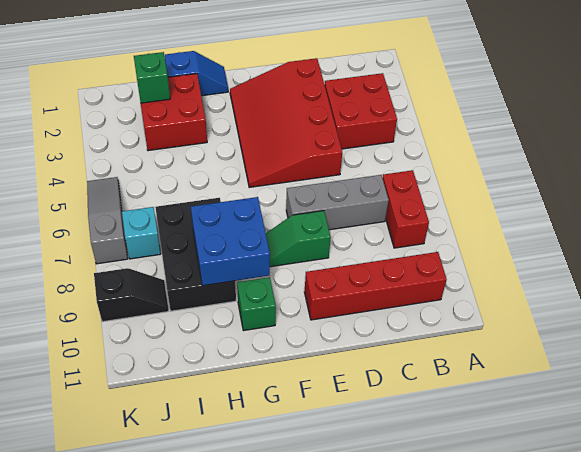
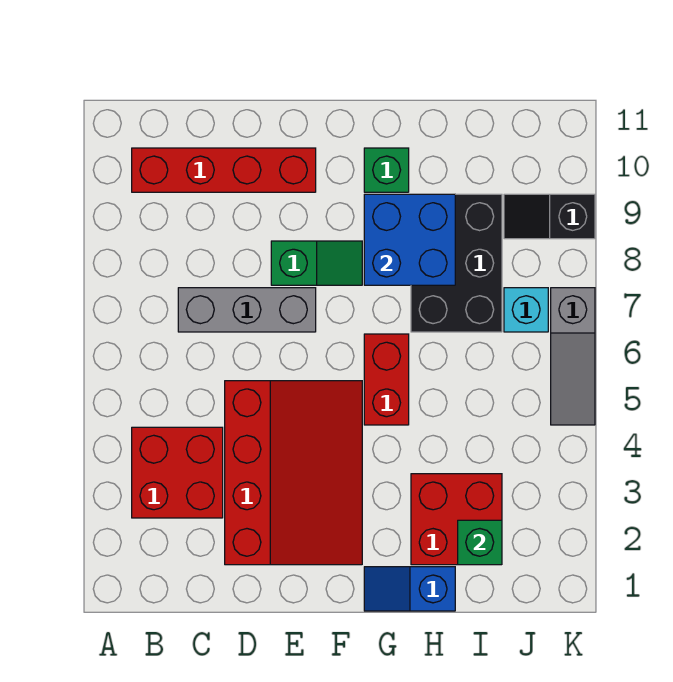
red brick B7:B8 level 1 -> red brick G5:G6 level 1

